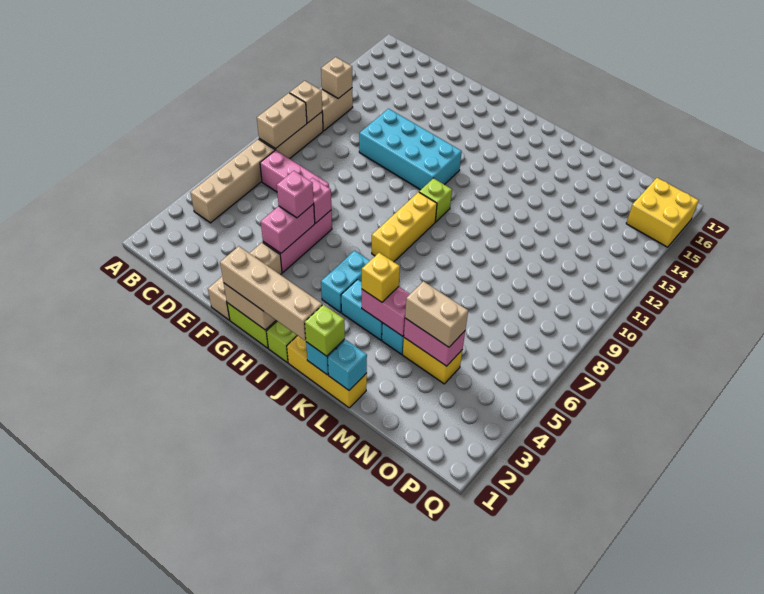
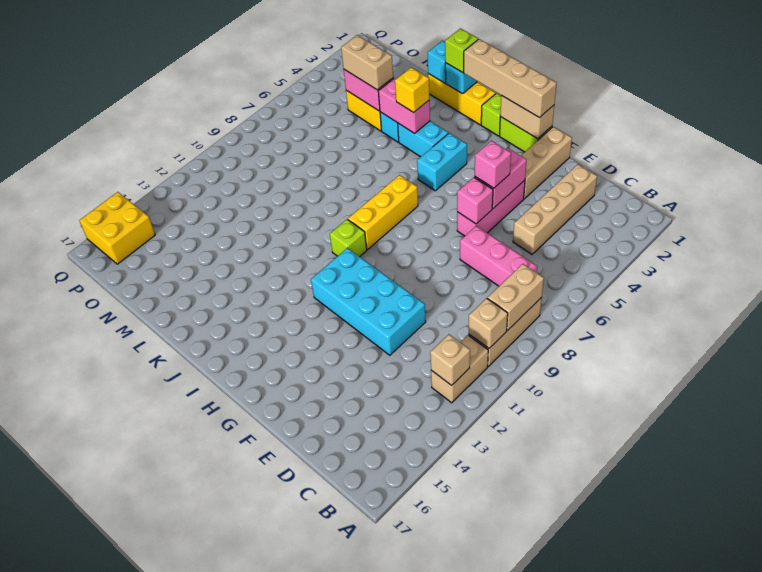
tan brick B4:B7 level 1 -> tan brick D2:D5 level 1

